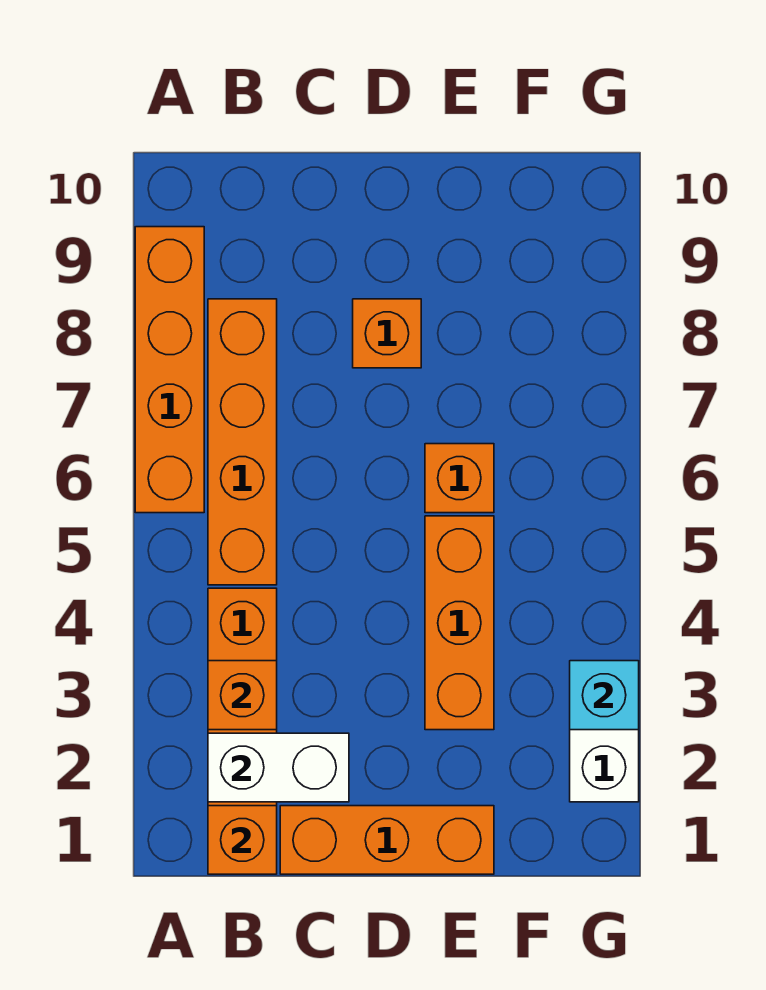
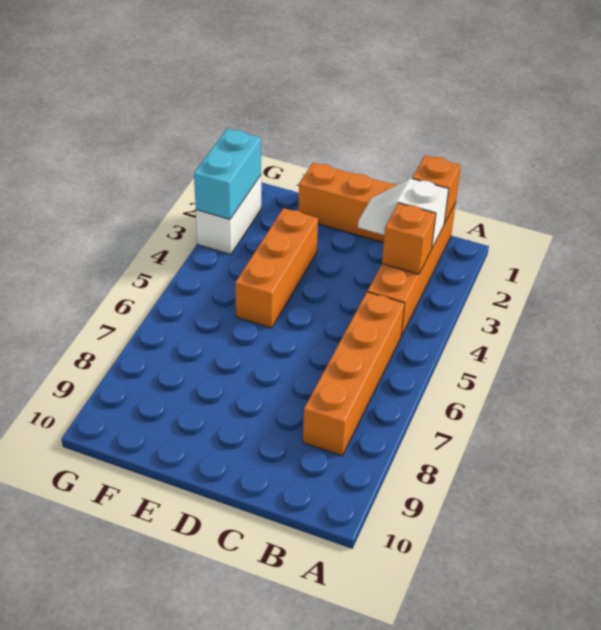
orange brick A6:A9 level 1 -> none
white brick B2:C2 level 2 -> white slope B2:C2 level 2 top B
orange brick D8 level 1 -> none
orange brick E6 level 1 -> none
cyan brick G3 level 2 -> cyan brick G2:G3 level 2

